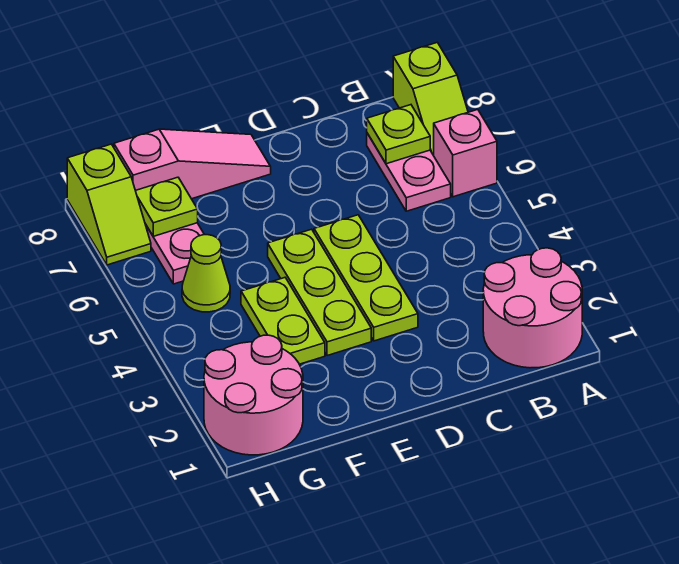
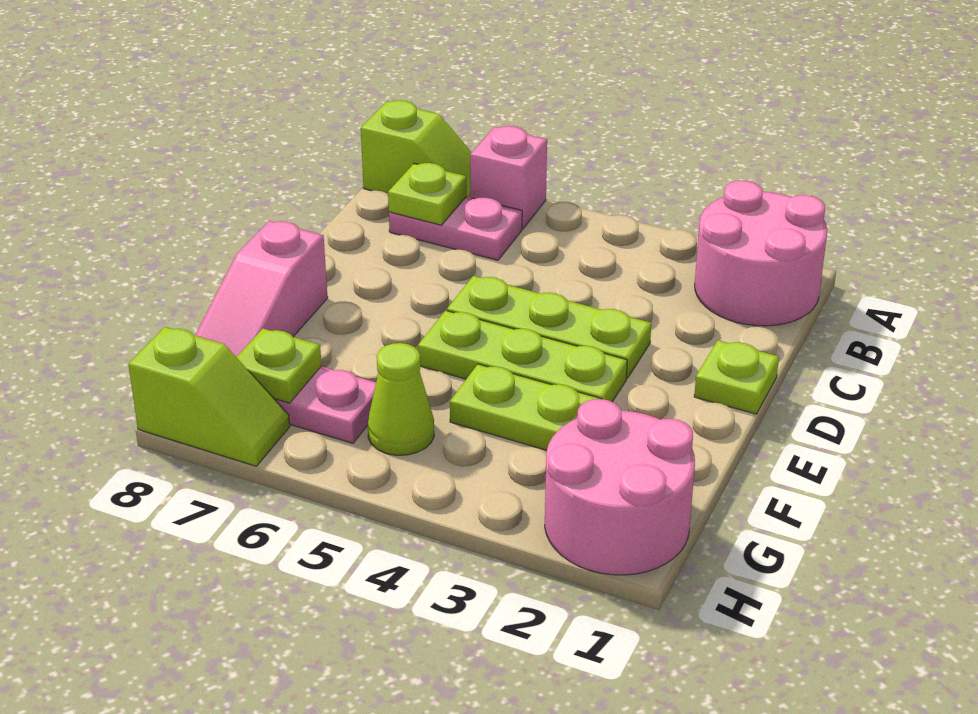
none -> lime plate D1 level 1
pink slope E8:G8 level 1 top G -> pink slope E8:G8 level 1 top E

